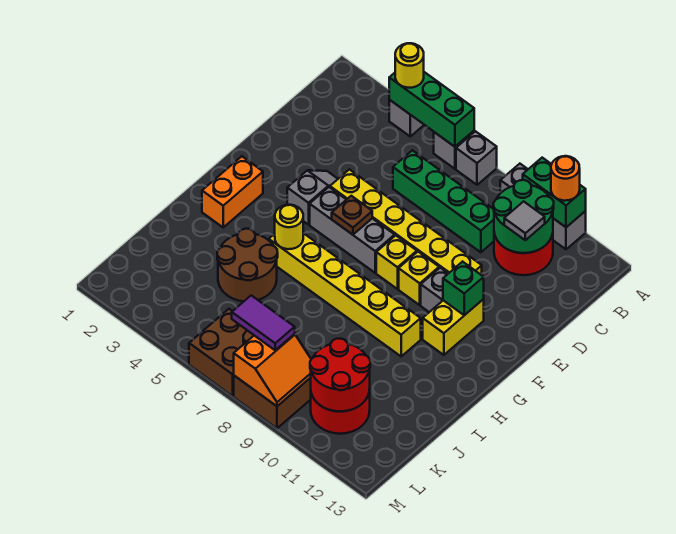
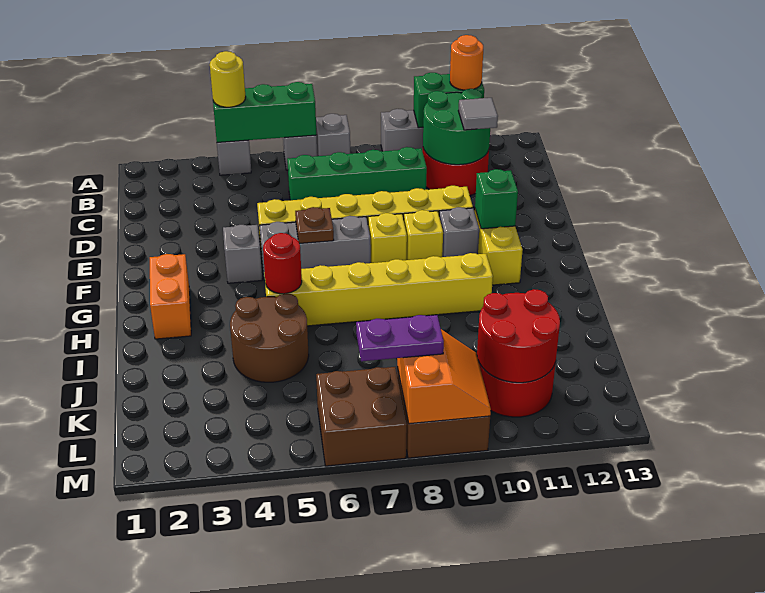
yellow round brick H5 level 2 -> red round brick H5 level 2
purple tile L7:L8 level 3 -> purple plate L7:L8 level 3

